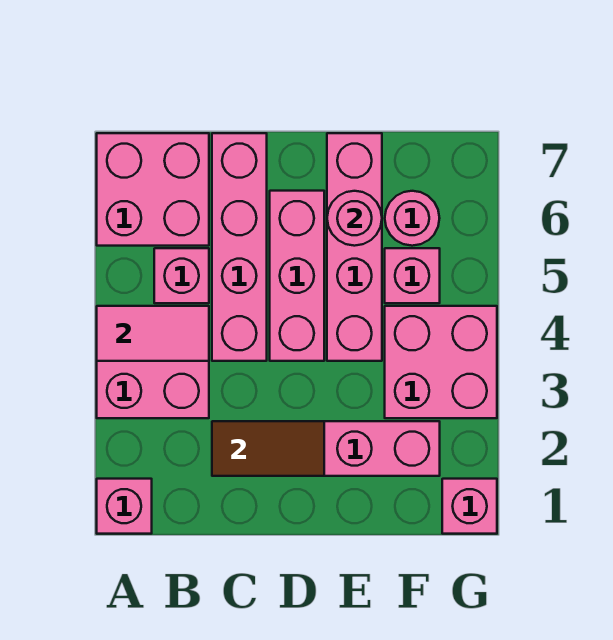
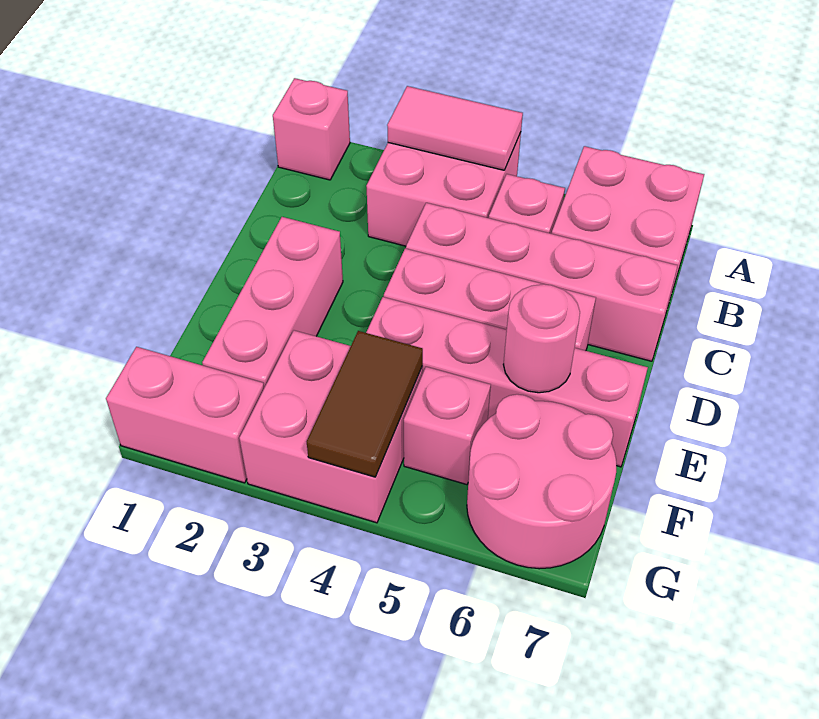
pink tile A4:B4 level 2 -> pink tile A3:A4 level 2
brown tile C2:D2 level 2 -> brown tile F4:G4 level 2
pink round brick F6 level 1 -> pink round brick F6:G7 level 1
pink brick G1 level 1 -> pink brick G1:G2 level 1

